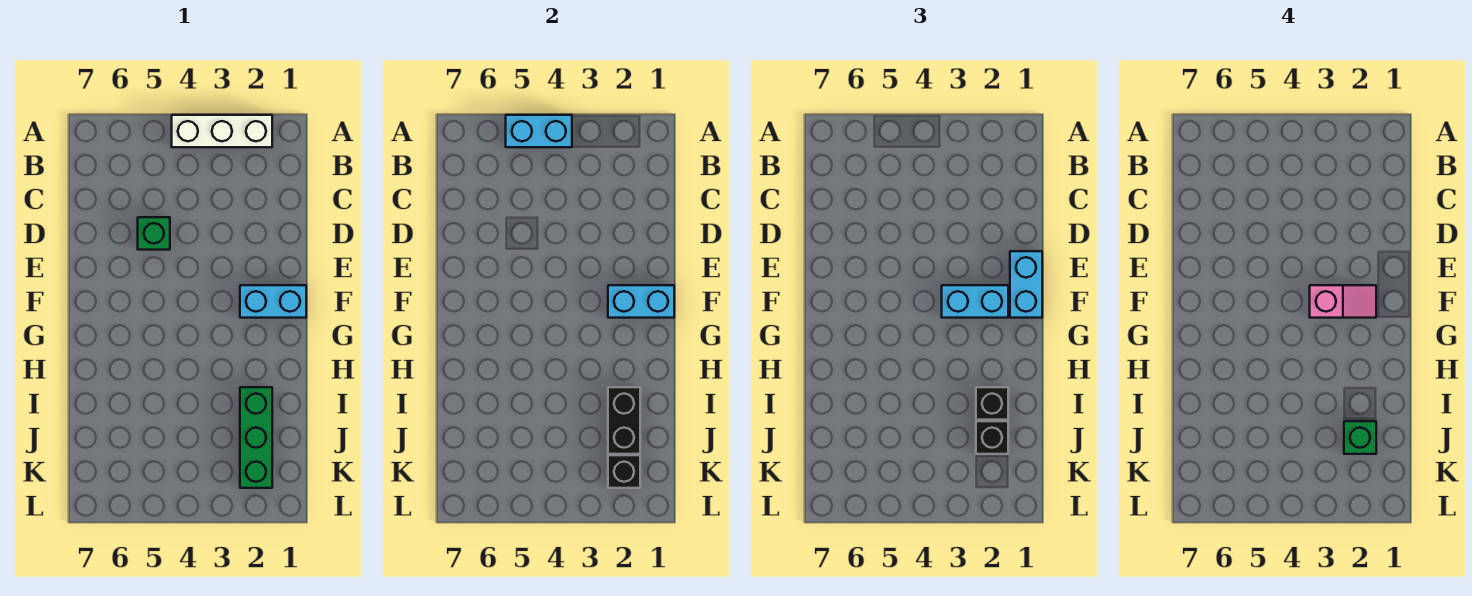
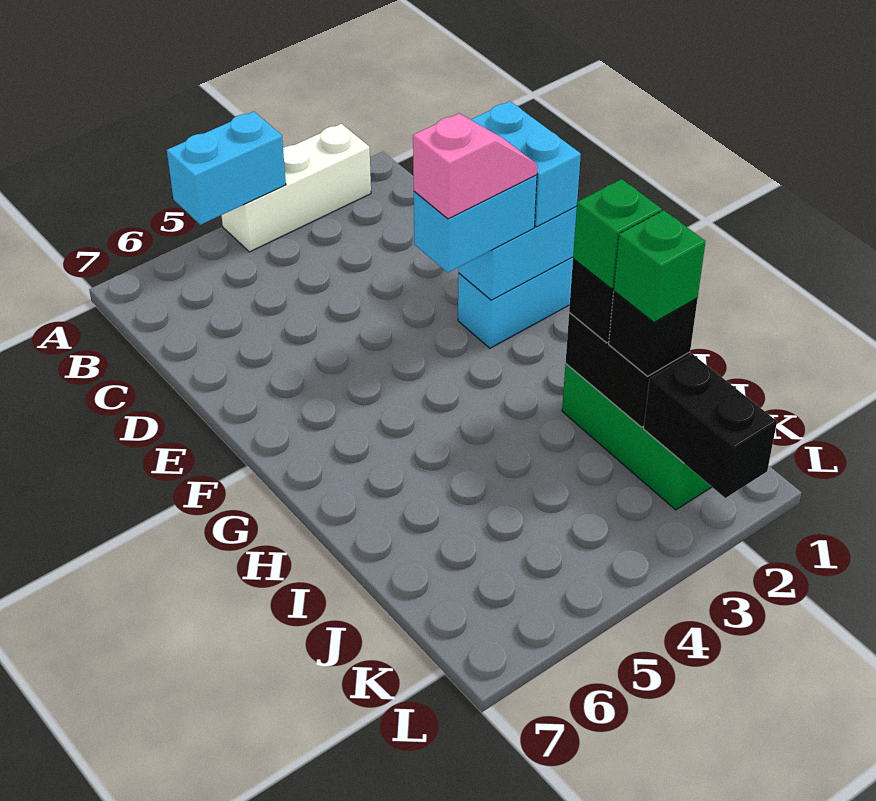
green brick D5 level 1 -> green brick I2 level 4
black brick K2 level 2 -> black brick K2:L2 level 2

